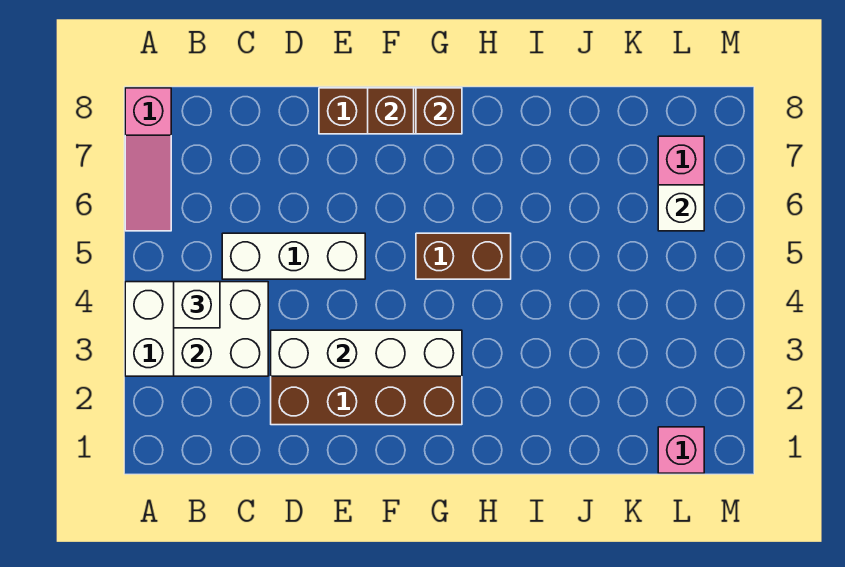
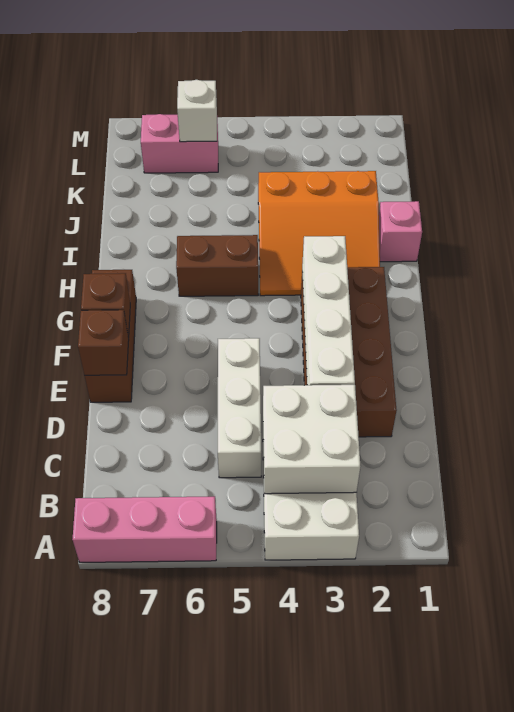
pink slope A6:A8 level 1 top 8 -> pink brick A6:A8 level 1
white brick B4 level 3 -> none
brown brick G5:H5 level 1 -> brown brick H5:H6 level 1
brown brick G8 level 2 -> brown brick E8 level 2
none -> orange slope H2:J4 level 1 top J
pink brick L1 level 1 -> pink brick I1 level 1

